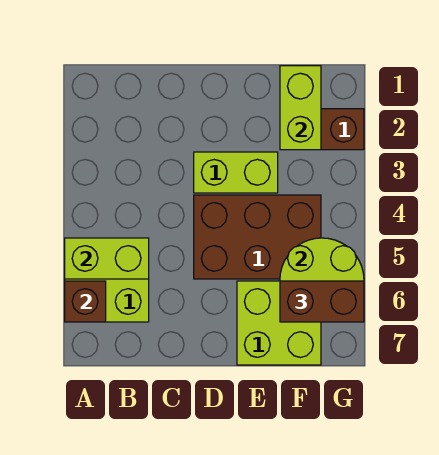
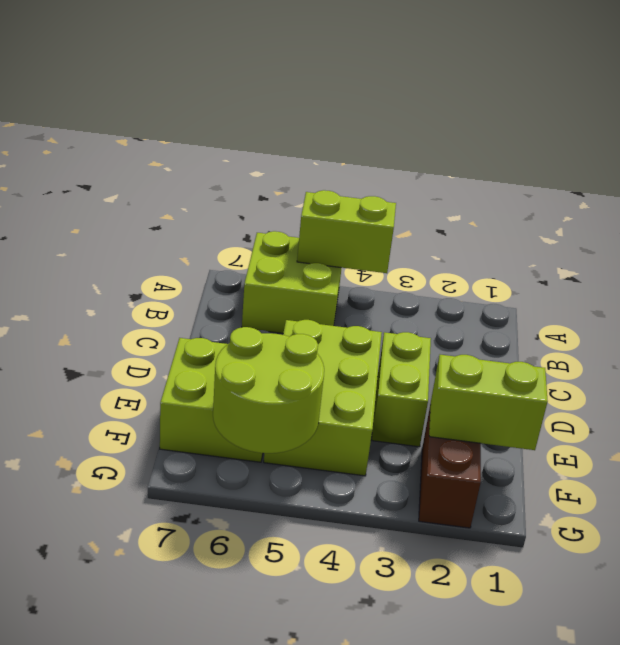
lime brick A5:B5 level 2 -> lime brick A4:A5 level 2
brown brick A6 level 2 -> none
brown brick D4:F5 level 1 -> lime brick D4:F5 level 1
brown brick F6:G6 level 3 -> none

